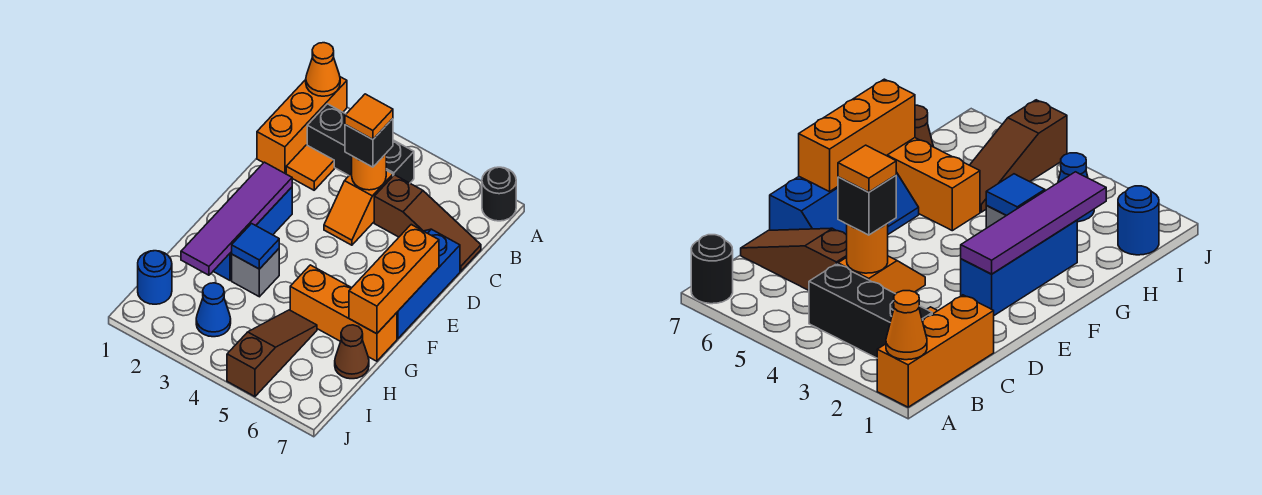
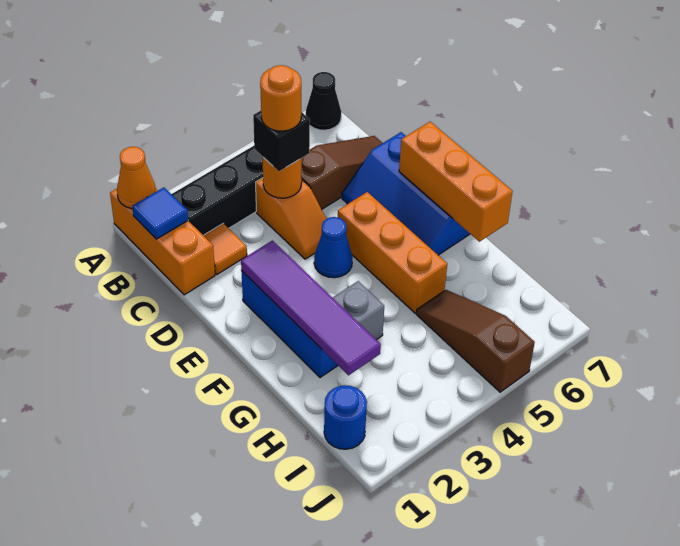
black round brick A7 level 1 -> black cone A7 level 1
orange tile C4 level 4 -> orange round brick C4 level 4
blue tile G3 level 2 -> blue tile B1 level 2
orange brick G5:G7 level 1 -> orange brick E5:G5 level 1
brown cone H7 level 1 -> none
blue cone I3 level 1 -> blue cone E4 level 1

